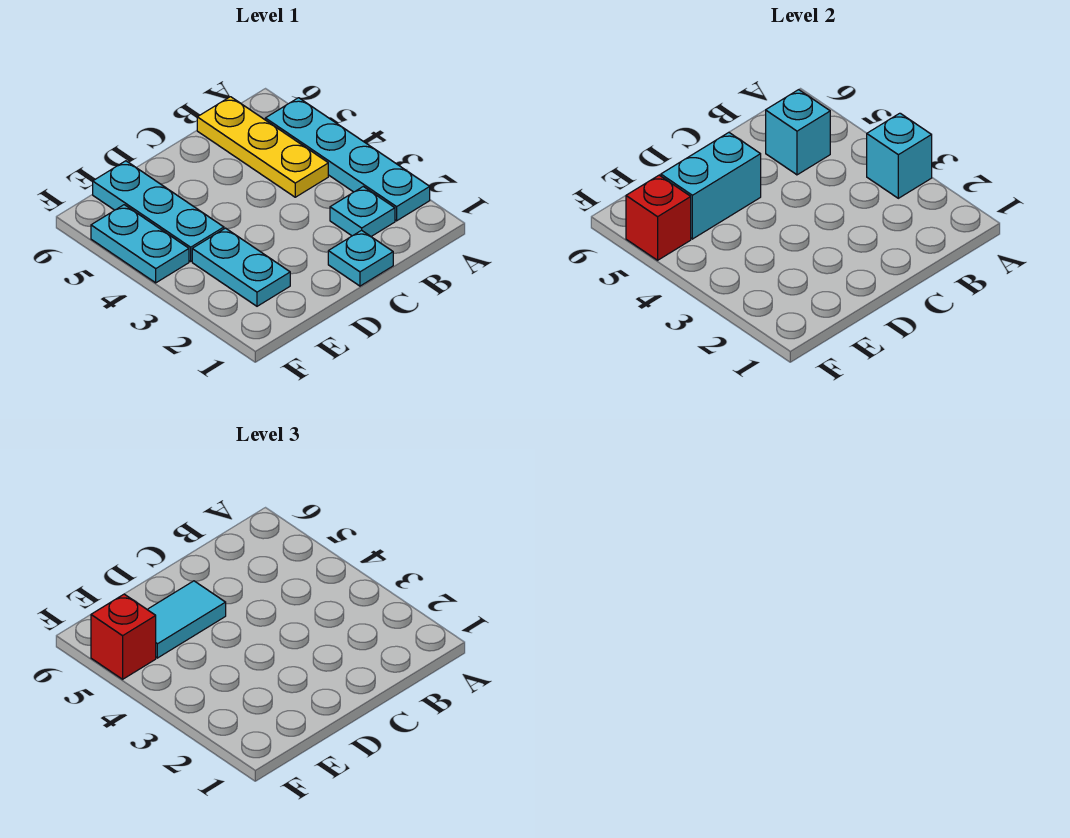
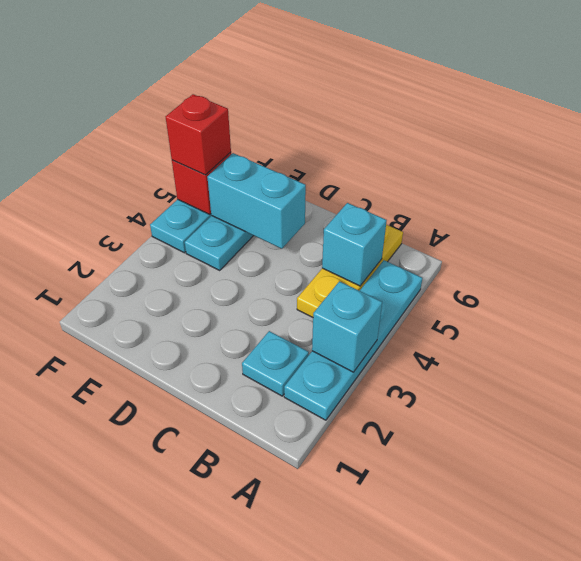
cyan plate C1 level 1 -> none
cyan tile D5:E5 level 3 -> none
cyan plate E2:E3 level 1 -> none

